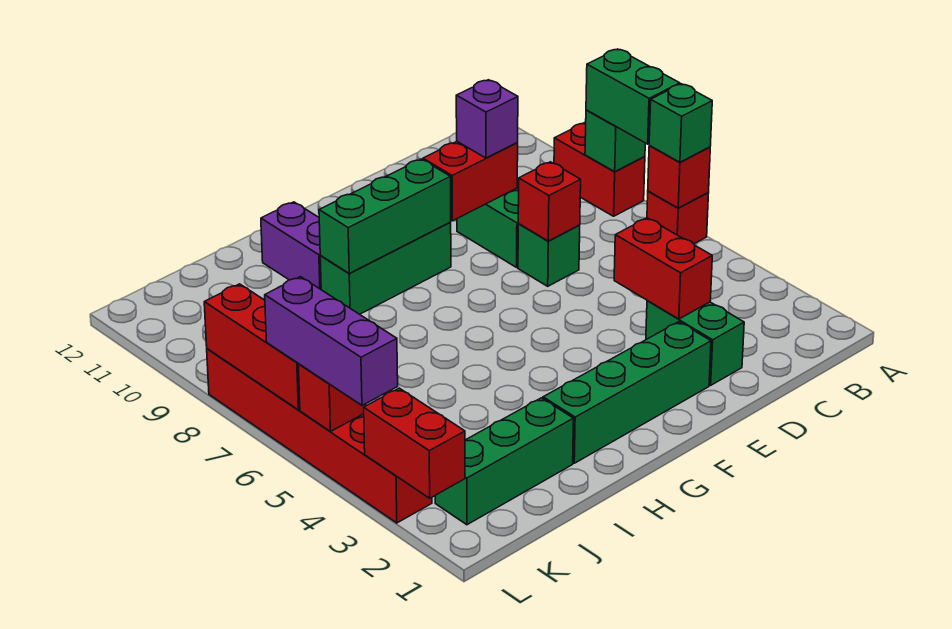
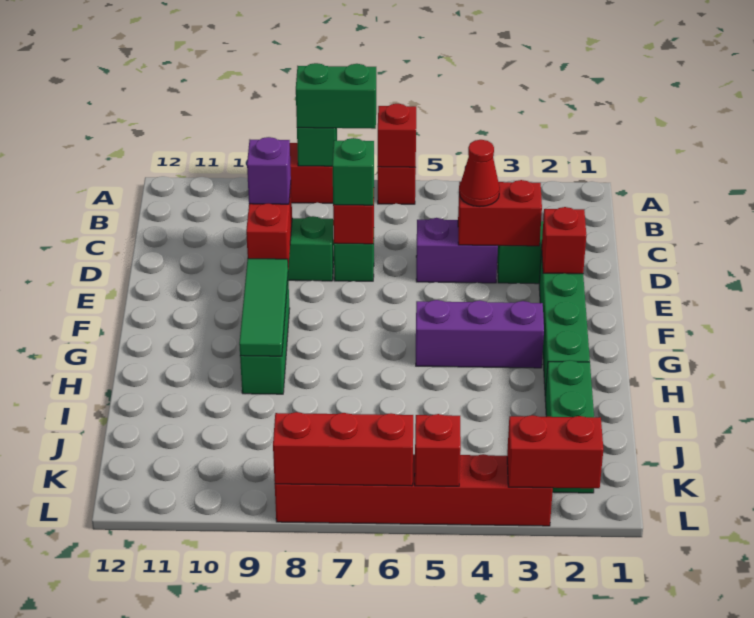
green brick A6 level 3 -> green brick D7 level 3
none -> red cone D4 level 3
none -> red brick E2 level 2
green brick F9:H9 level 2 -> green tile F9:H9 level 2
purple brick H10:H11 level 1 -> purple brick D4:D5 level 1
purple brick L4:L6 level 3 -> purple brick G3:G5 level 1

